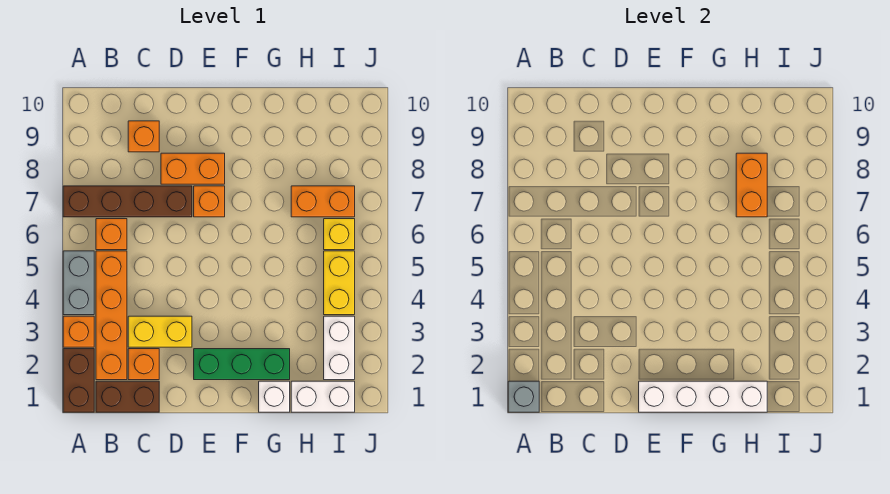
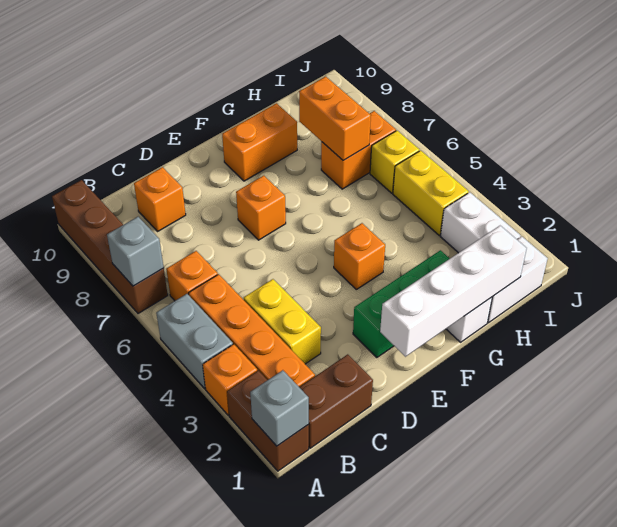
brown brick A7:D7 level 1 -> brown brick A7:A10 level 1
none -> grey brick A7 level 2
orange brick C2 level 1 -> orange brick F4 level 1
yellow brick C3:D3 level 1 -> yellow brick C3:C4 level 1
orange brick D8:E8 level 1 -> orange brick F9:G9 level 1

